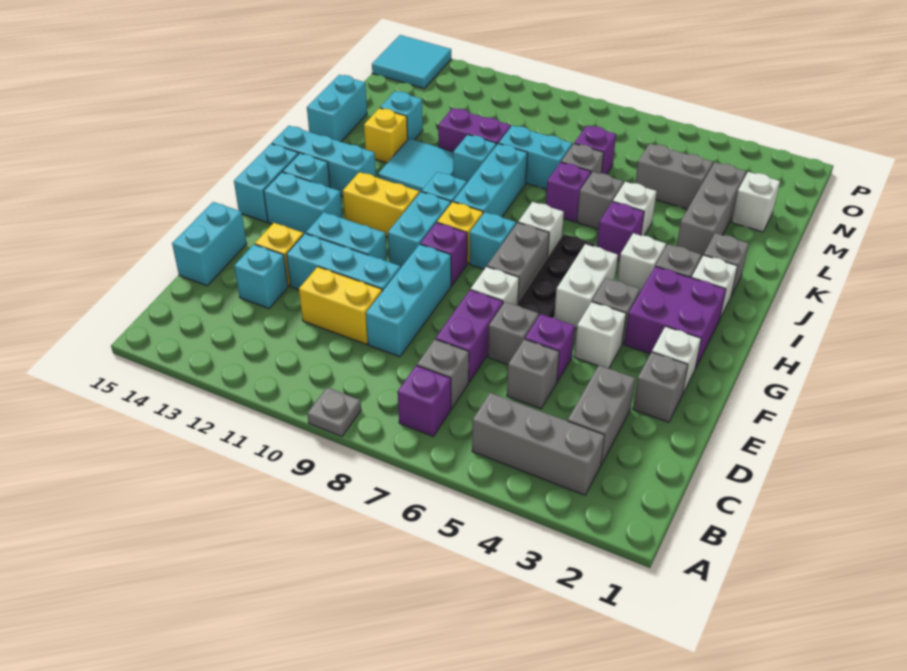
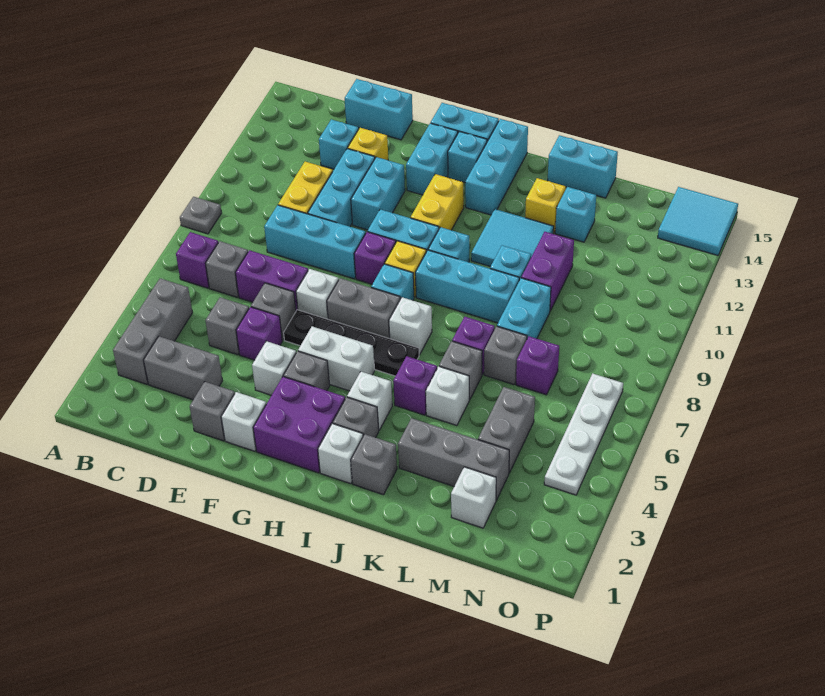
none -> white plate O4:O7 level 1

